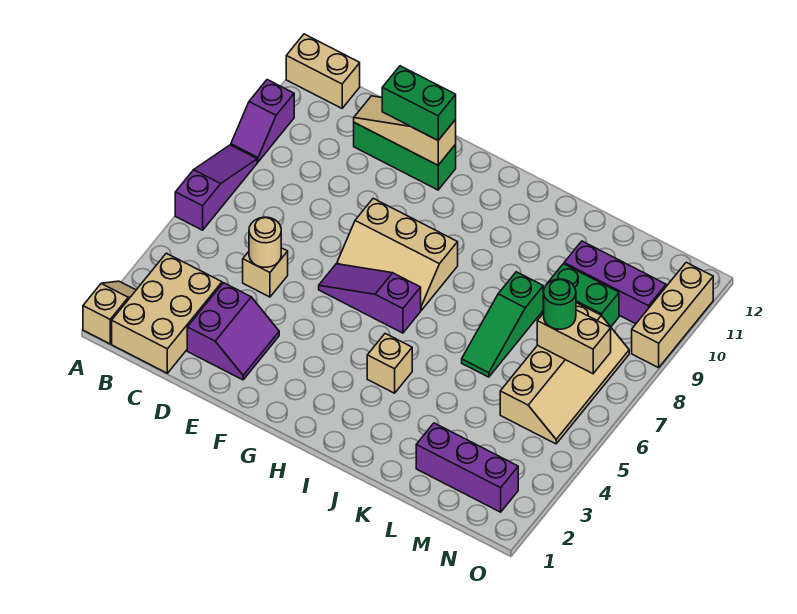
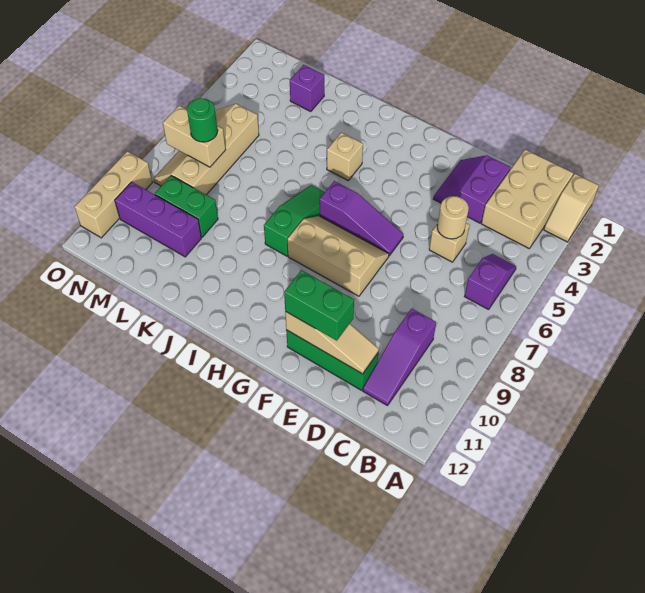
purple slope A6:A8 level 1 top 6 -> purple slope C9:C11 level 1 top 9
purple slope A9:A10 level 1 top 10 -> purple slope B5:B6 level 1 top 6
tan brick A12:B12 level 1 -> none
green slope K6:K8 level 1 top 8 -> green slope I6:I8 level 1 top 8
purple brick L2:N2 level 1 -> purple brick L2 level 1

